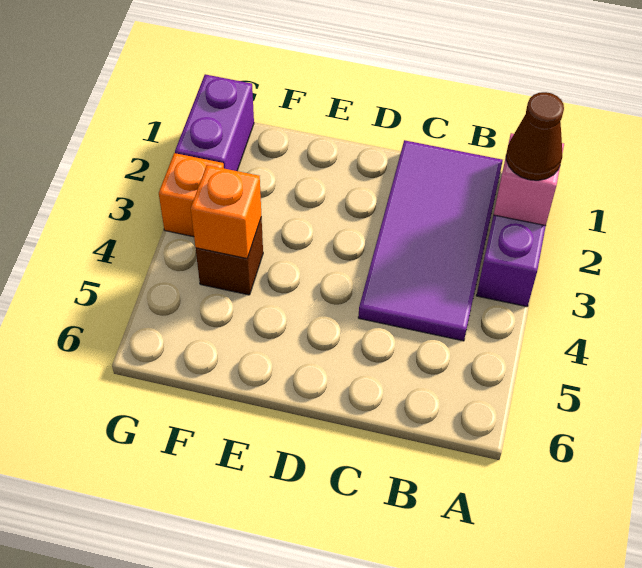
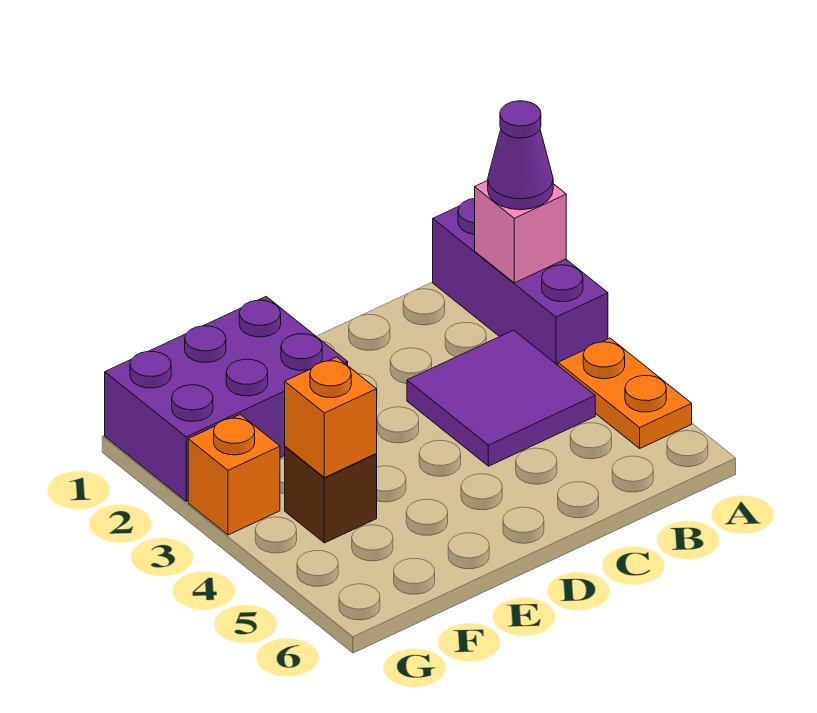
brown cone A2 level 3 -> purple cone A2 level 3
none -> orange plate A4:A5 level 1
purple tile B1:C4 level 1 -> purple tile B3:C4 level 1
purple brick G1:G2 level 1 -> purple brick E1:G2 level 1

